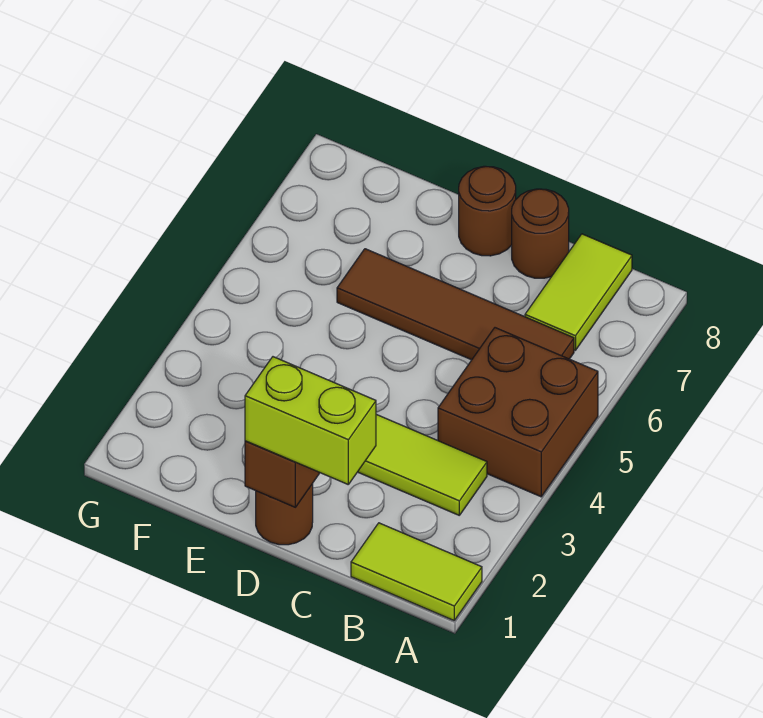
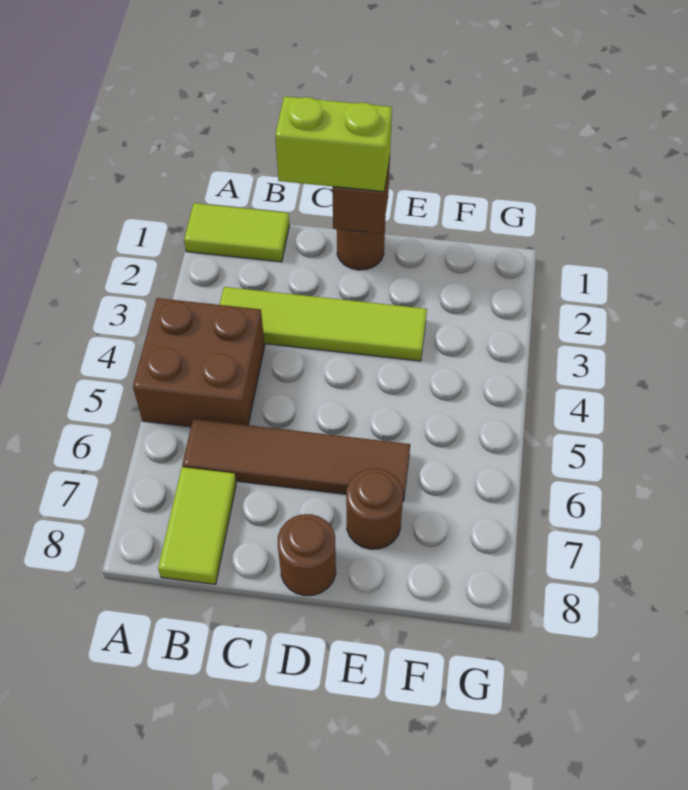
brown round brick C8 level 1 -> brown round brick E7 level 1

